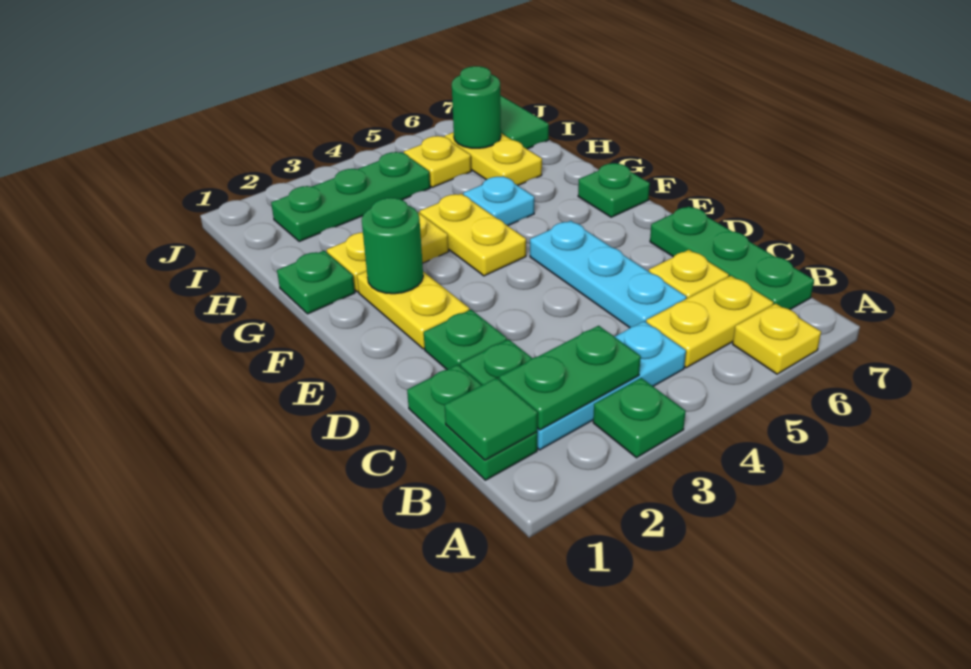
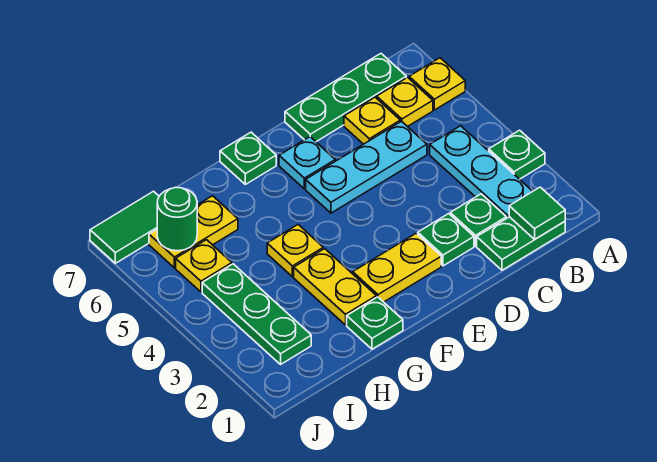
green plate B2:B3 level 2 -> none
yellow plate B5:B6 level 1 -> yellow plate B6 level 1
green round brick F2 level 2 -> none
yellow plate F4:G4 level 1 -> yellow plate G4 level 1
cyan plate G5 level 1 -> cyan plate E6 level 1

